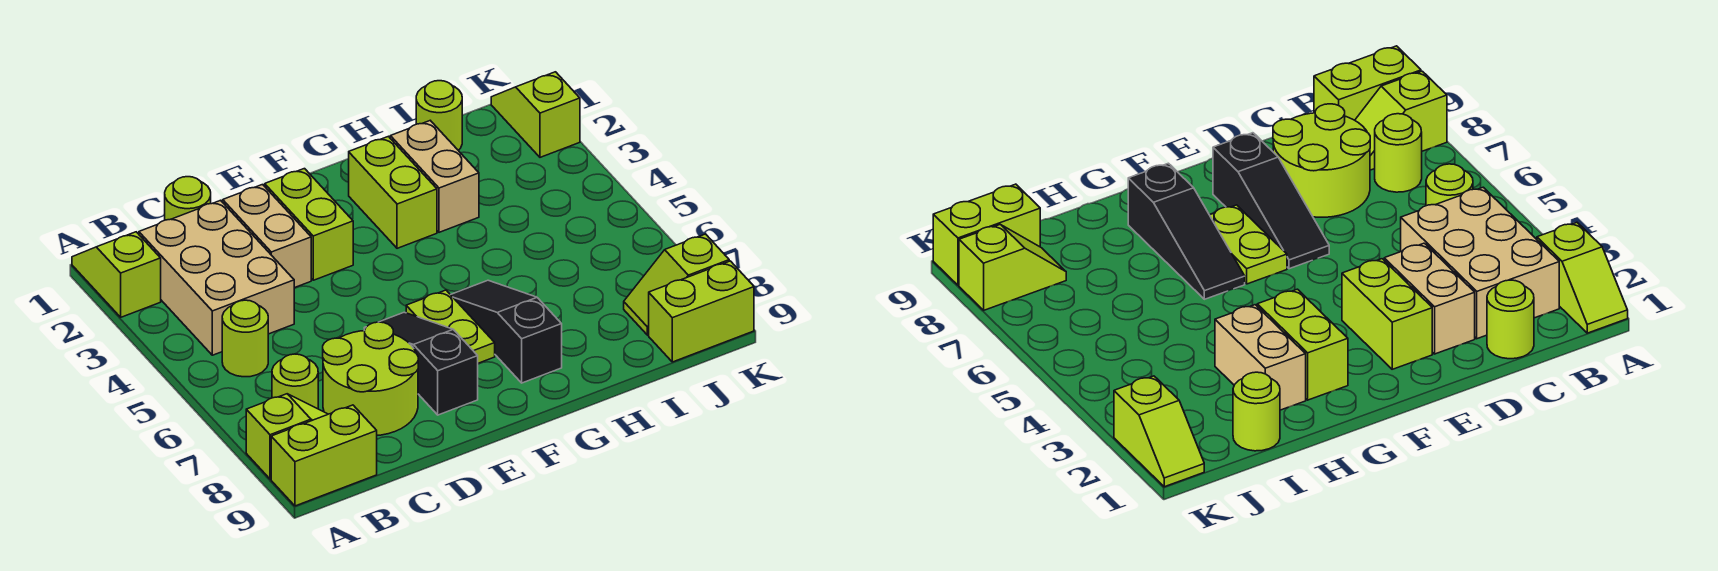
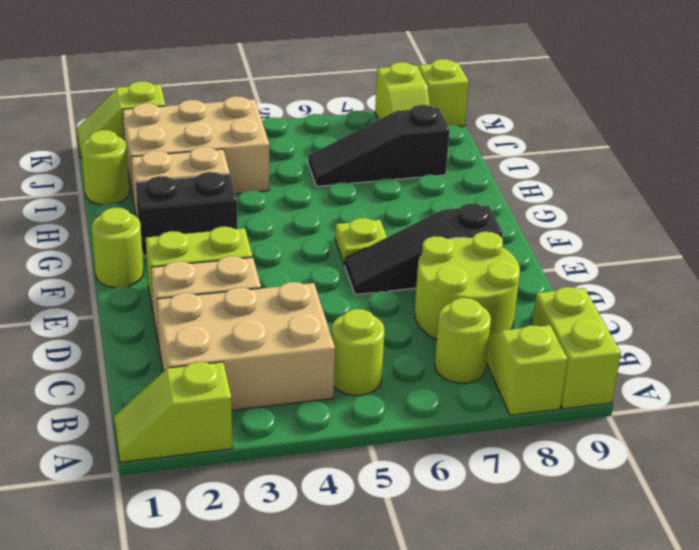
lime round brick C1 level 1 -> lime round brick F1 level 1
lime plate F6:F7 level 1 -> lime plate F6 level 1
lime brick G2:G3 level 1 -> black brick G2:G3 level 1
black slope G6:G8 level 1 top 8 -> black slope I6:I8 level 1 top 8
none -> tan brick I2:J4 level 1
lime brick J9:K9 level 1 -> lime brick K9 level 1

